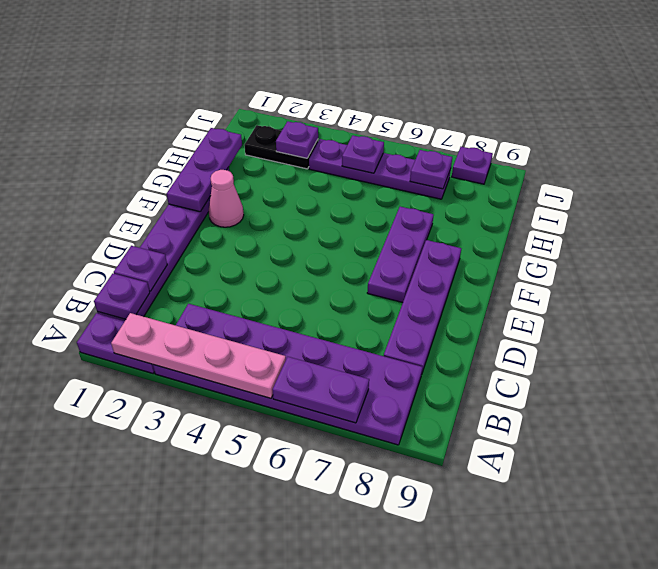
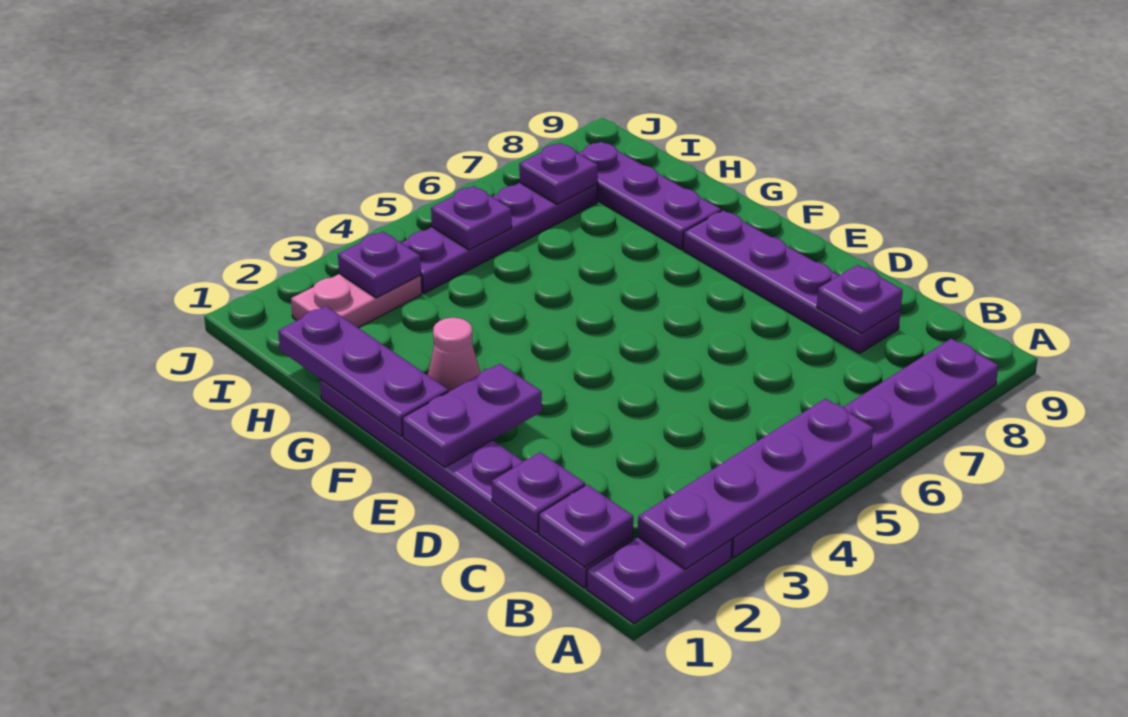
pink plate A2:A5 level 2 -> purple plate A2:A5 level 2
purple plate A3:B8 level 1 -> purple plate A3:A8 level 1
purple plate A6:A7 level 2 -> purple plate E1:E2 level 2
purple plate E7:G7 level 1 -> purple plate G8:I8 level 1
black plate I2:I3 level 1 -> pink plate I2:I3 level 1
purple plate J8 level 1 -> purple plate C8 level 2

